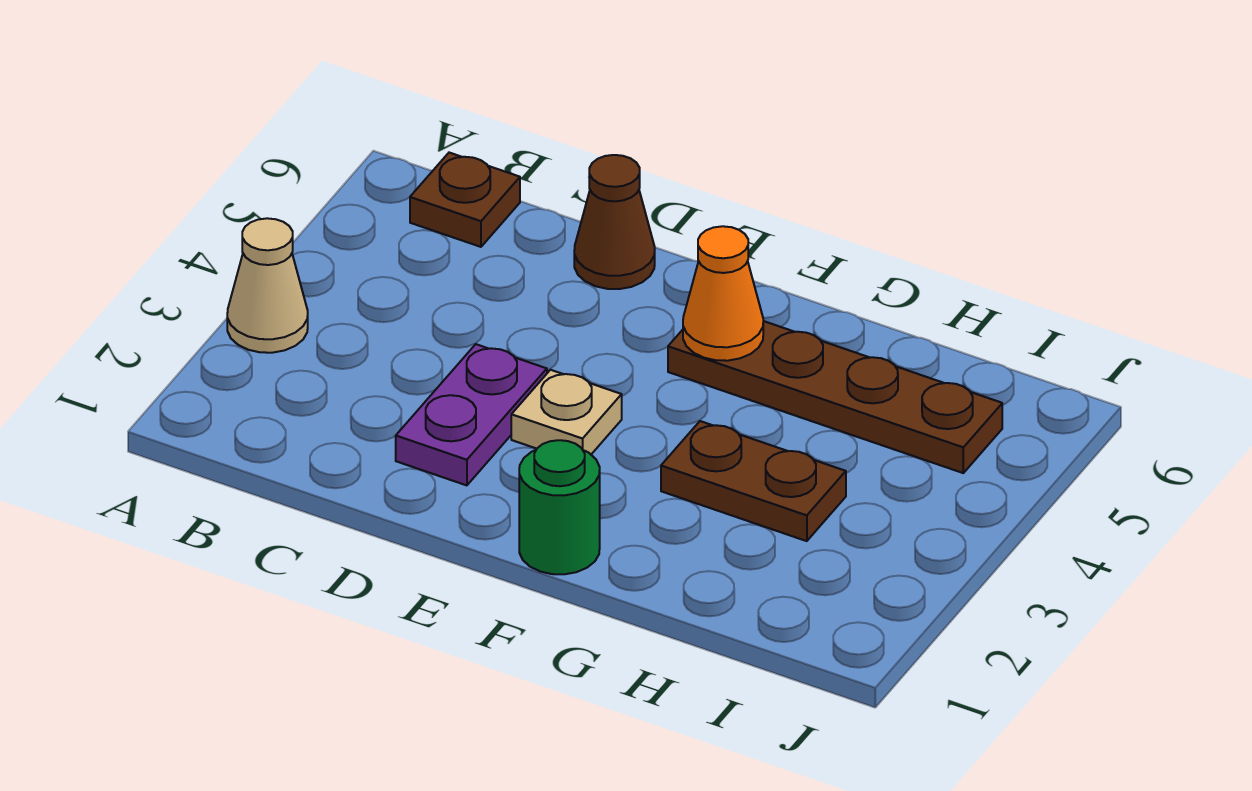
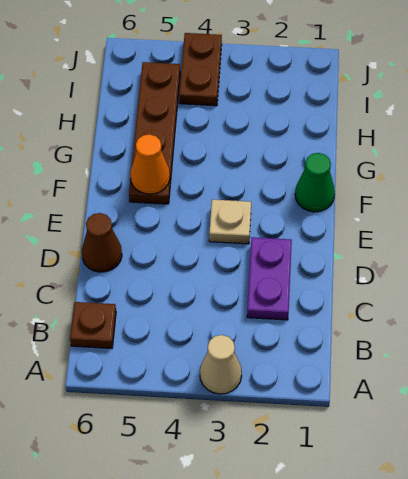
purple plate D2:D3 level 1 -> purple plate C2:D2 level 1
green round brick F1 level 1 -> green cone F1 level 1
brown plate G3:H3 level 1 -> brown plate I4:J4 level 1

